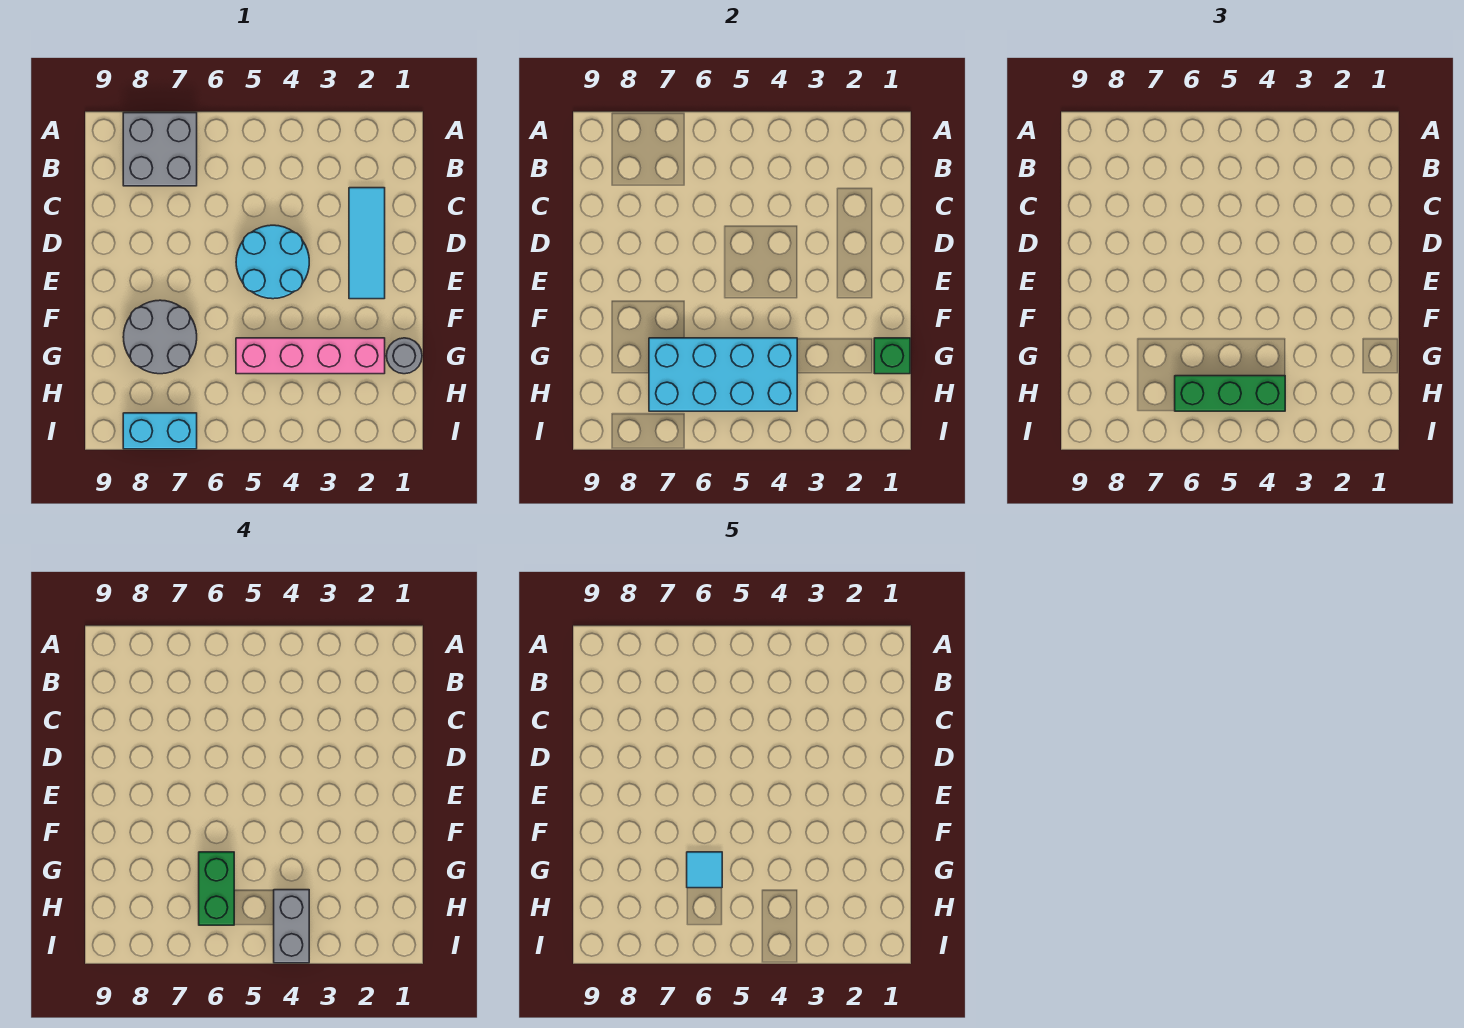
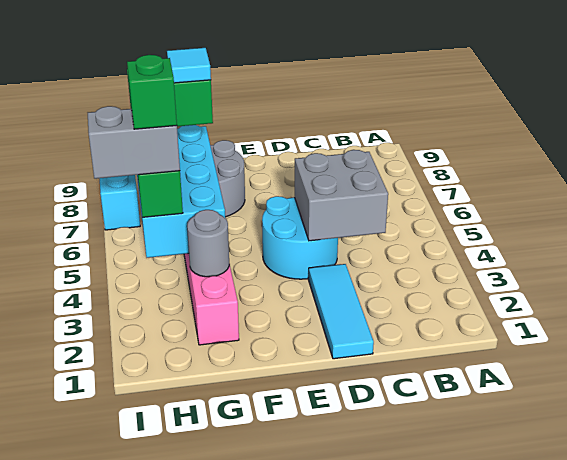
grey brick A7:B8 level 1 -> grey brick C4:D5 level 2
cyan tile C2:E2 level 1 -> cyan tile D1:D3 level 1
grey round brick G1 level 1 -> grey round brick G3 level 2
green brick G1 level 2 -> green brick H4 level 5

